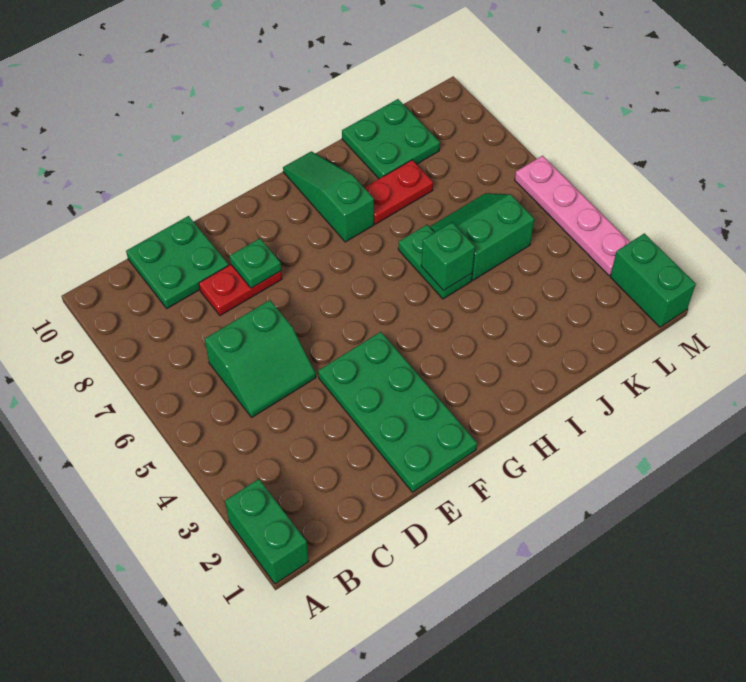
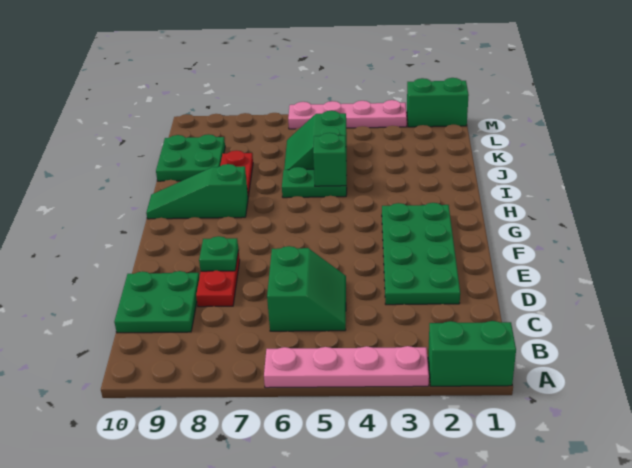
none -> pink plate A3:A6 level 1
green plate E1:F4 level 1 -> green plate D2:G3 level 1

